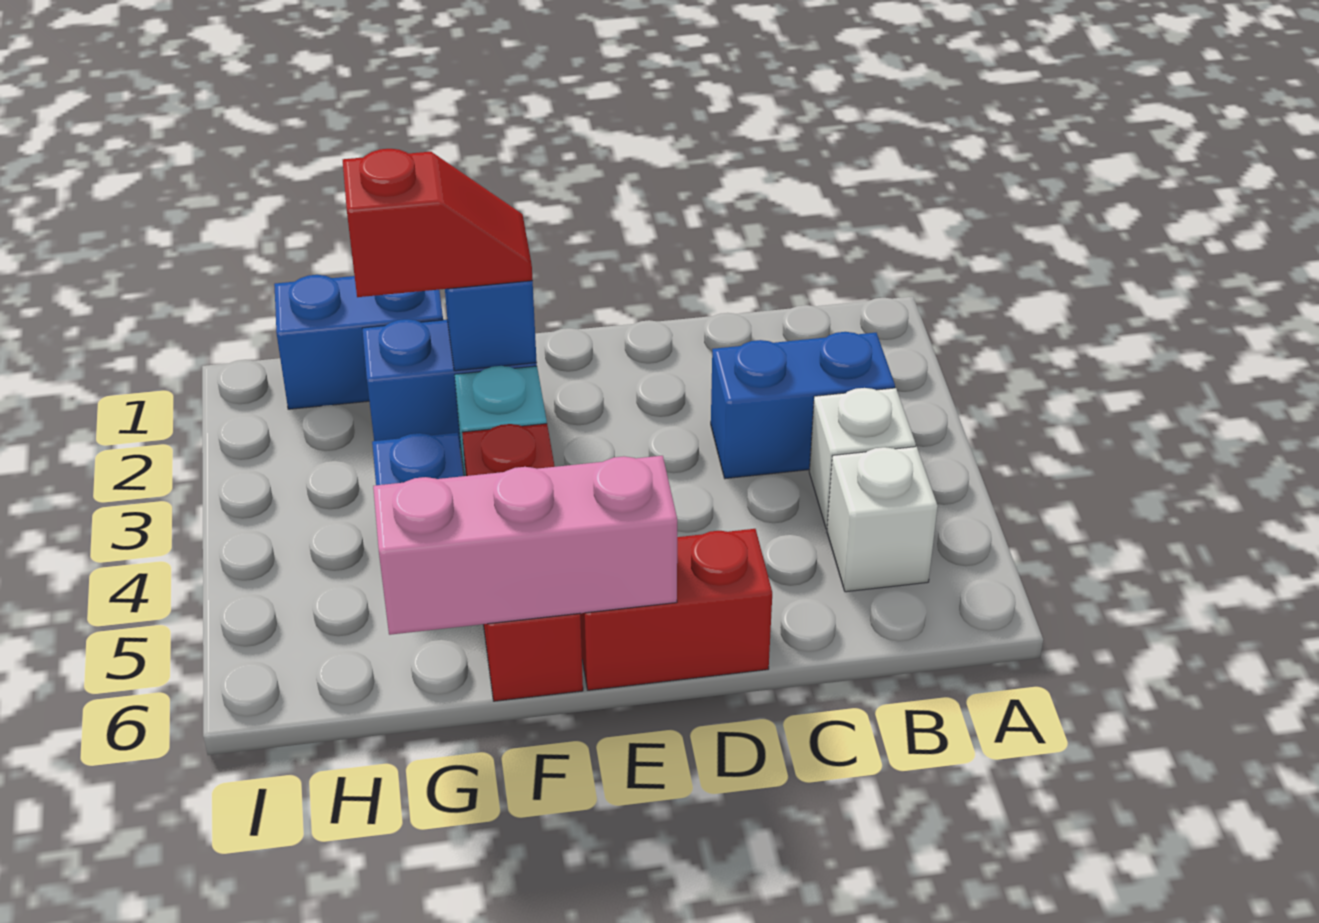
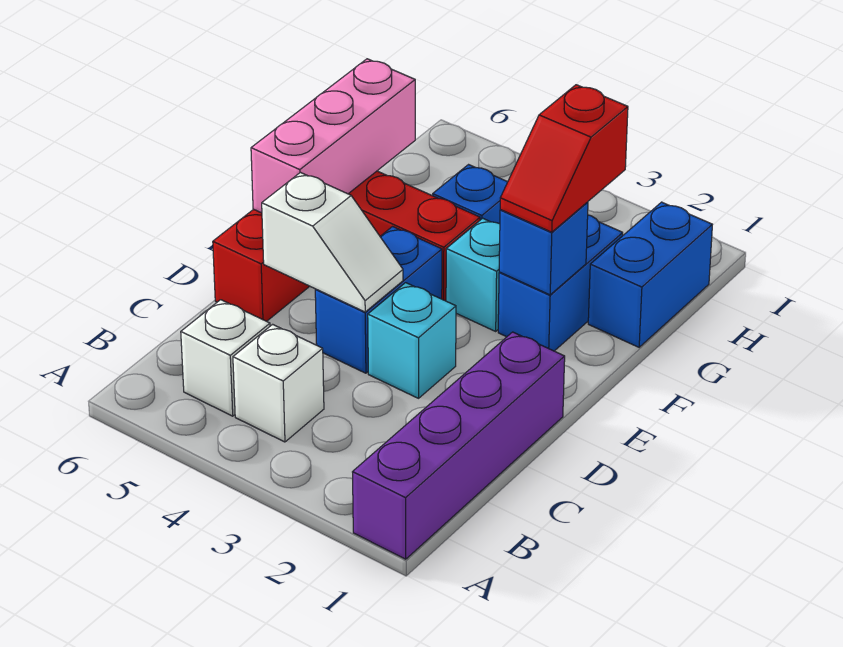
none -> purple brick A1:D1 level 1
blue brick B3:C3 level 1 -> blue brick D4:E4 level 1
none -> cyan brick D3 level 1
none -> white slope D4:D5 level 2 top 5

